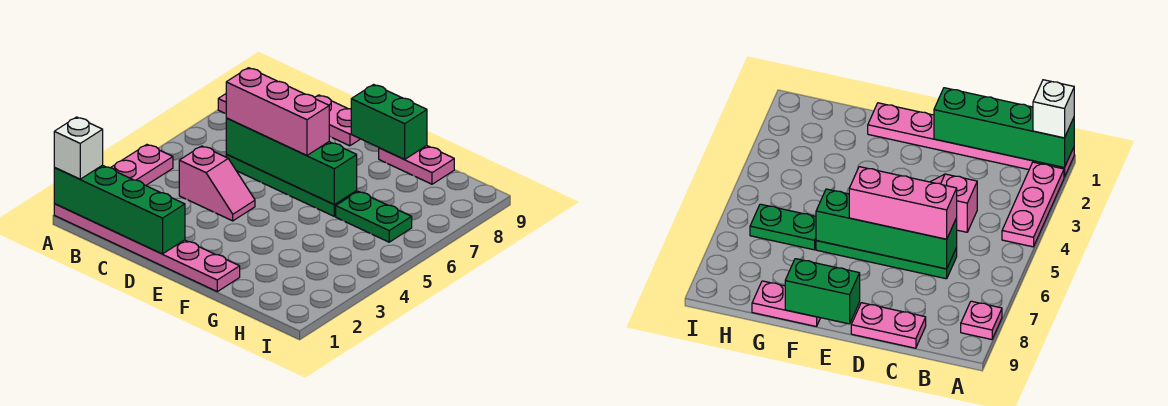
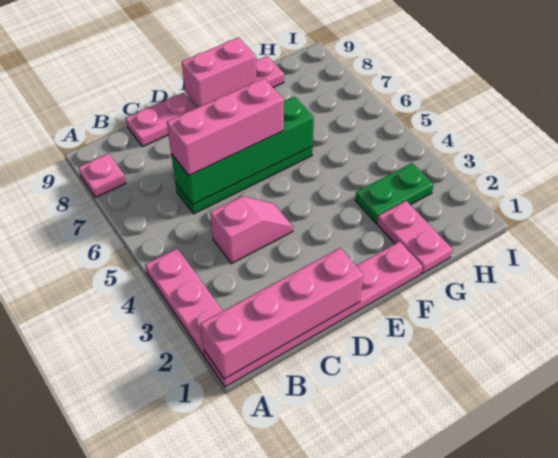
green brick A1:D1 level 2 -> pink brick A1:D1 level 2
white brick A1 level 3 -> none
green brick E9:F9 level 2 -> pink brick E9:F9 level 2
none -> pink plate G1:G2 level 1
green plate G6:H6 level 1 -> green plate G3:H3 level 1

